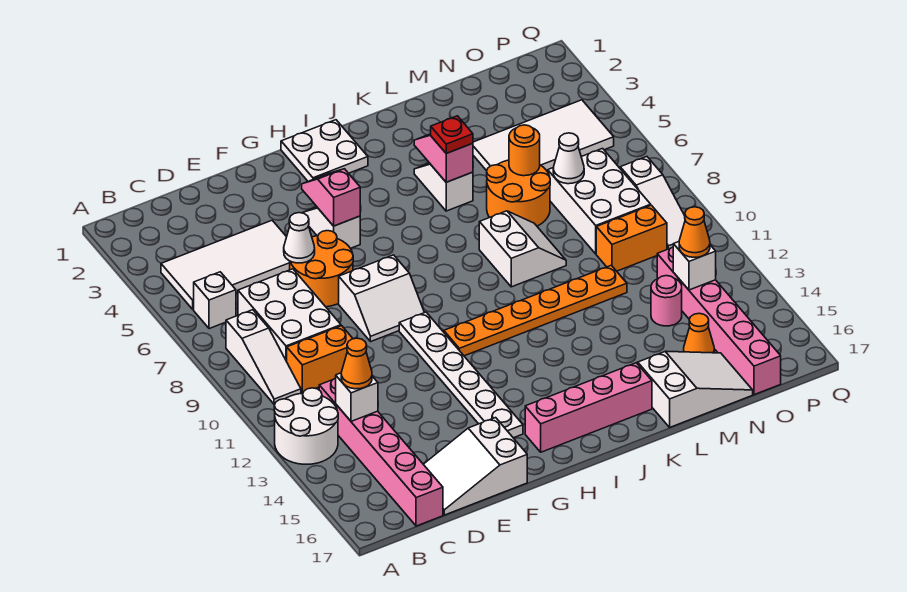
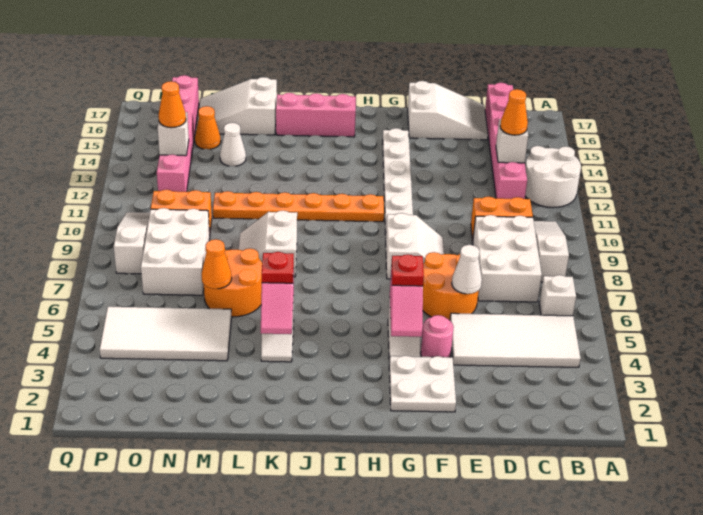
white slope F8:G9 level 1 top 8 -> white slope F8:G9 level 1 top G
none -> red plate G5 level 3
white plate H1:I2 level 1 -> white plate F2:G3 level 1
pink brick H16:K16 level 1 -> pink brick I16:K16 level 1
orange round brick M6 level 2 -> orange cone M6 level 2
white cone N7 level 2 -> white cone M14 level 1
pink round brick N13 level 1 -> pink round brick F4 level 1

